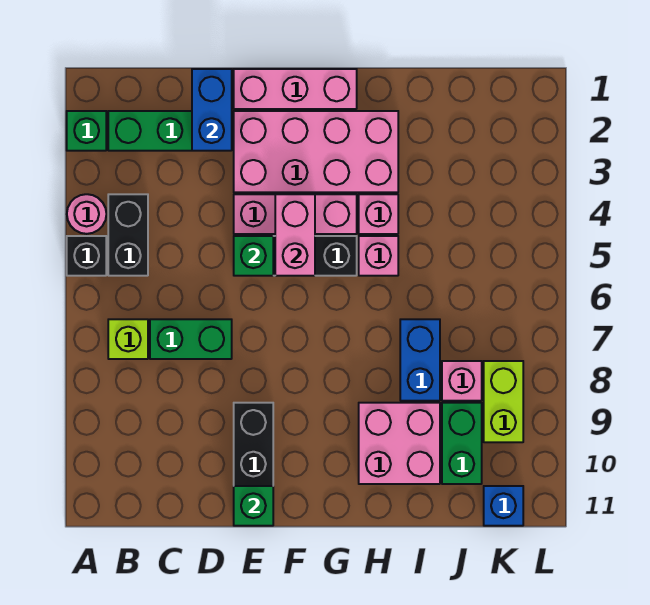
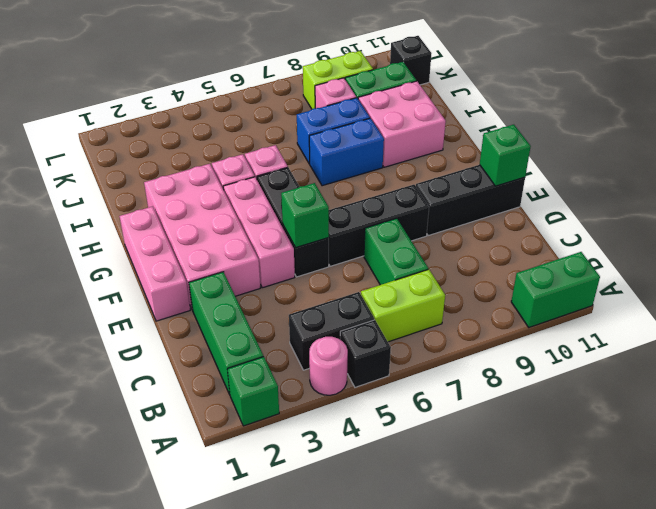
none -> green brick A10:A11 level 1
lime brick B7 level 1 -> lime brick B6:B7 level 1
blue brick D1:D2 level 2 -> blue brick H7:H8 level 1
none -> black brick E6:E8 level 1
pink brick F4:F5 level 2 -> none
blue brick K11 level 1 -> black brick K11 level 1

